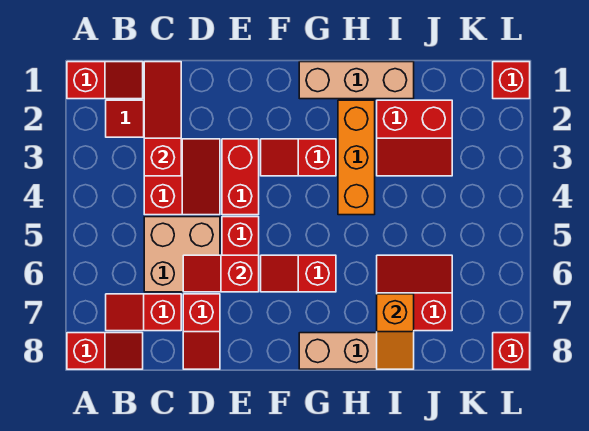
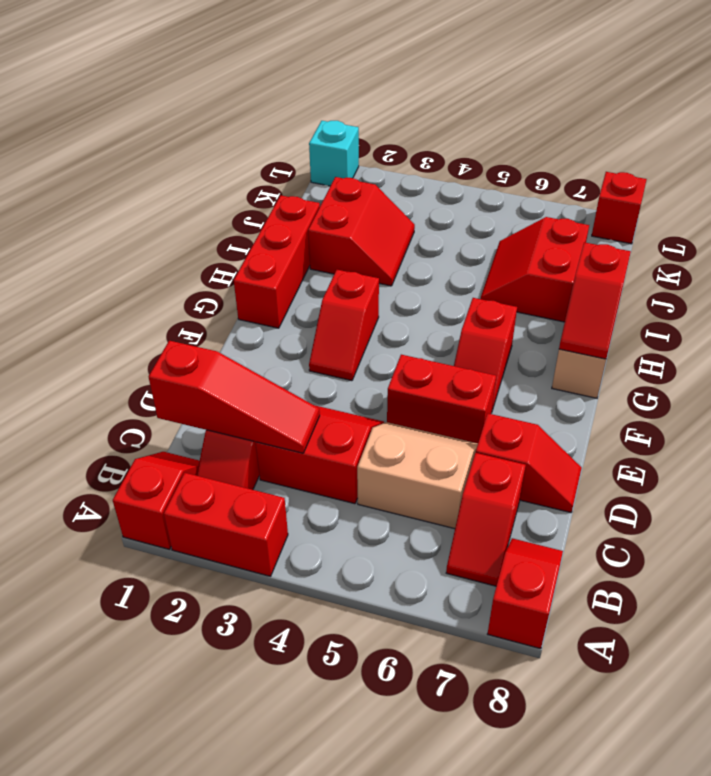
red slope C1:C3 level 2 top 3 -> red slope C1:C3 level 2 top 1
tan brick C5:D6 level 1 -> tan slope C5:D6 level 1 top C
red slope D6:E6 level 2 top E -> red slope G8:H8 level 2 top H
red brick E3:E4 level 1 -> red brick A2:A3 level 1
tan brick G1:I1 level 1 -> red brick G1:I1 level 1
orange brick H2:H4 level 1 -> none
orange slope I7:I8 level 2 top 7 -> none
red brick L1 level 1 -> cyan brick L1 level 1

